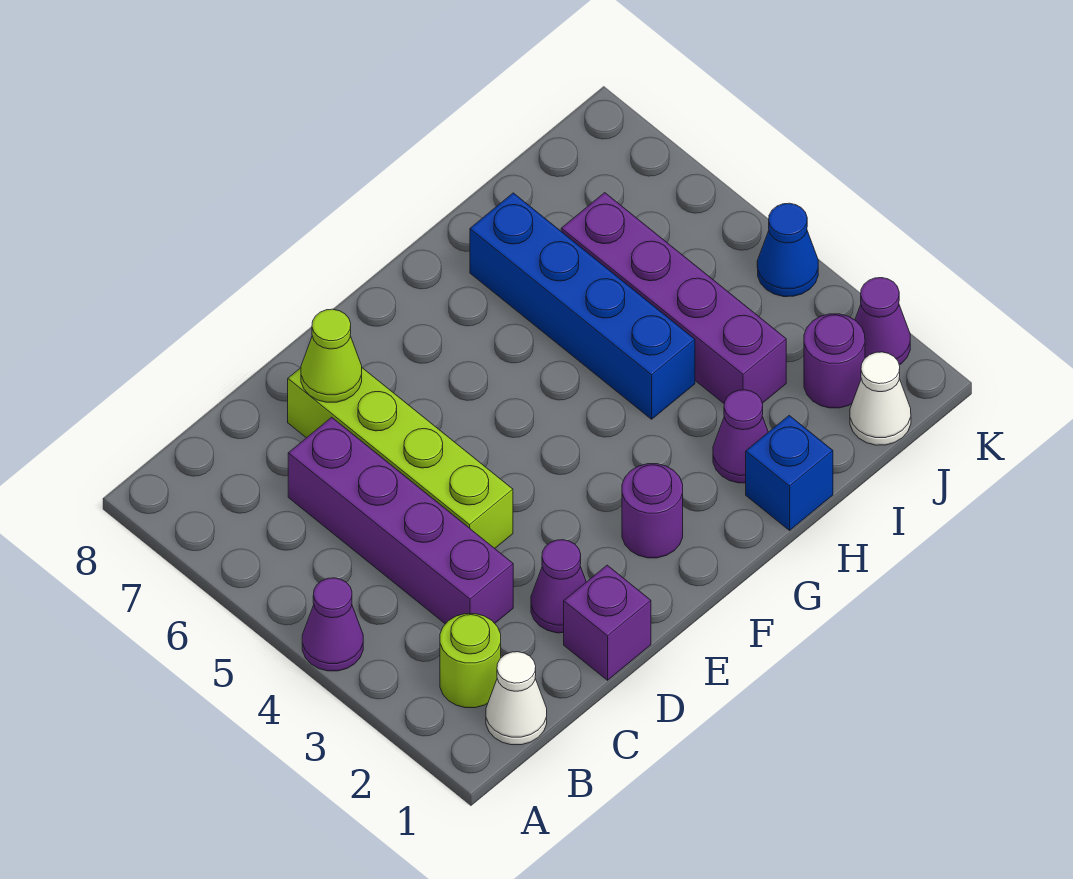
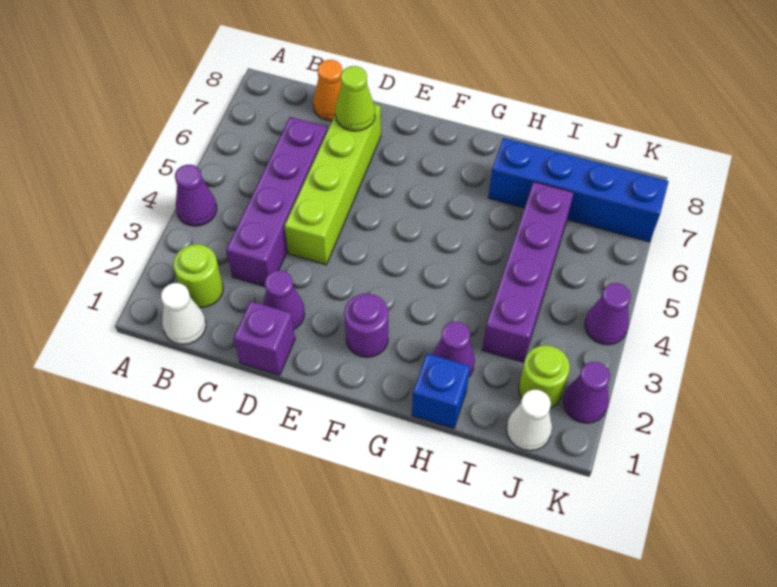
none -> orange cone C8 level 1
blue brick H4:H7 level 1 -> blue brick H7:K7 level 1
purple round brick J2 level 1 -> lime round brick J2 level 1
blue cone K4 level 1 -> purple cone K4 level 1

